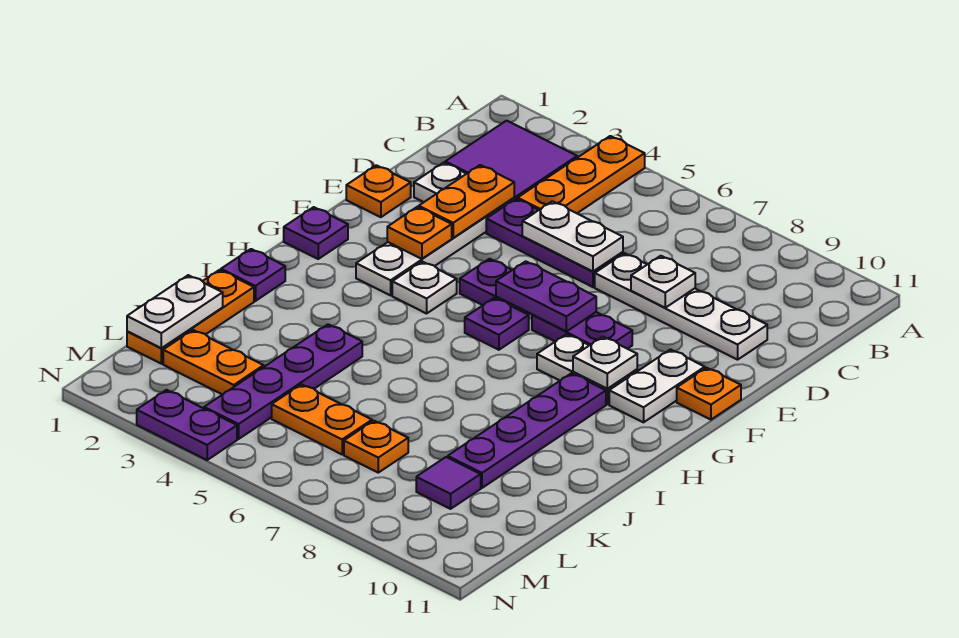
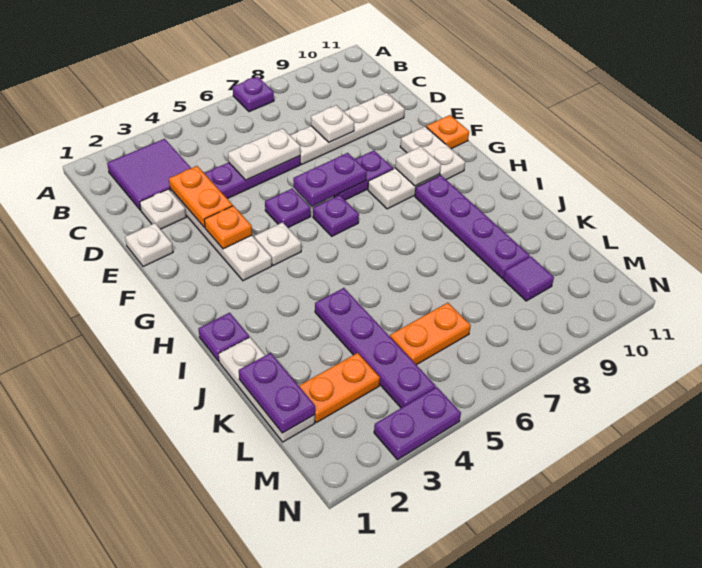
orange plate A4:C4 level 1 -> none
orange plate E1 level 1 -> white plate E1 level 1
purple plate G1 level 1 -> purple plate A7 level 1
orange plate J1:L1 level 1 -> white plate J1:L1 level 1
white plate K1:L1 level 2 -> purple plate K1:L1 level 2
orange plate L7 level 1 -> none

